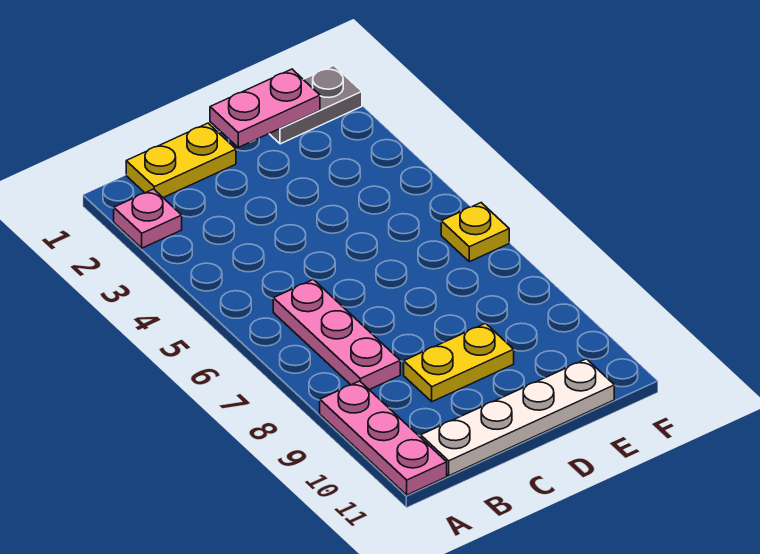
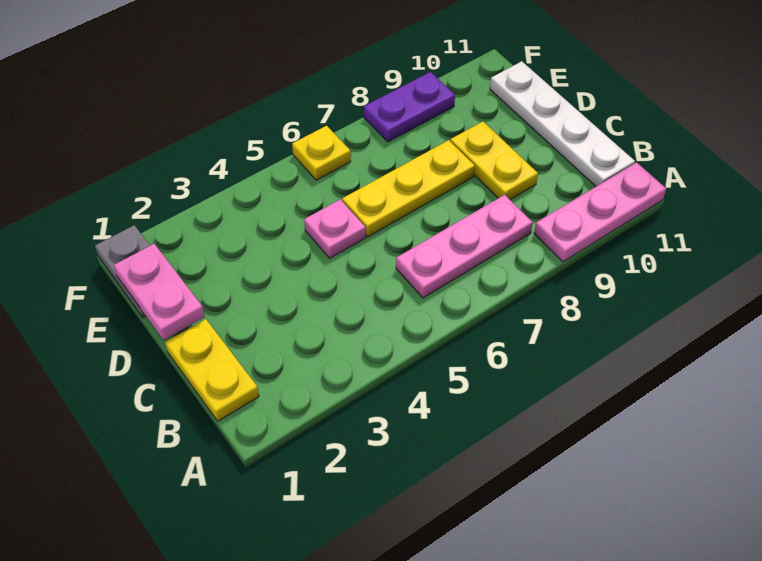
pink plate A2 level 1 -> pink plate D5 level 1
none -> yellow plate D6:D8 level 1
none -> purple plate F8:F9 level 1

